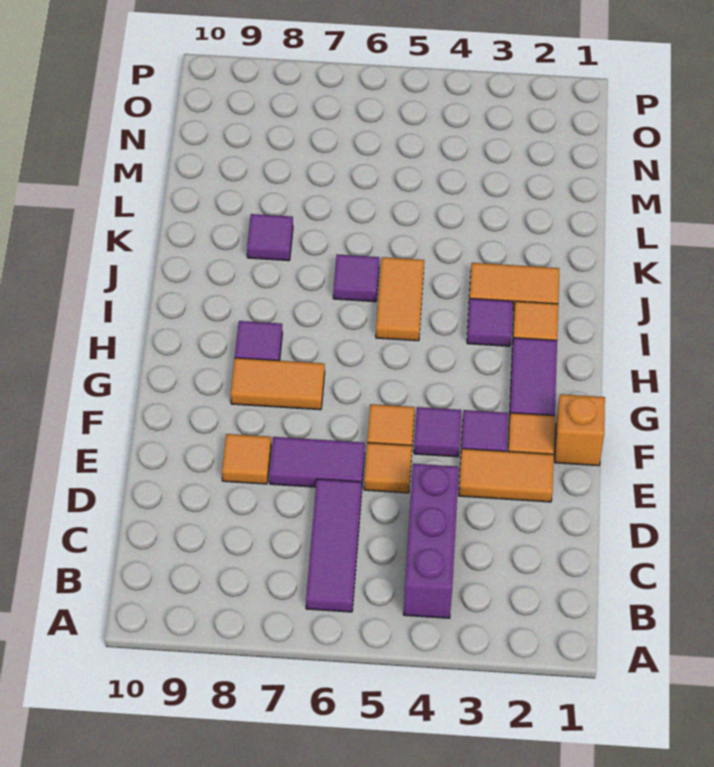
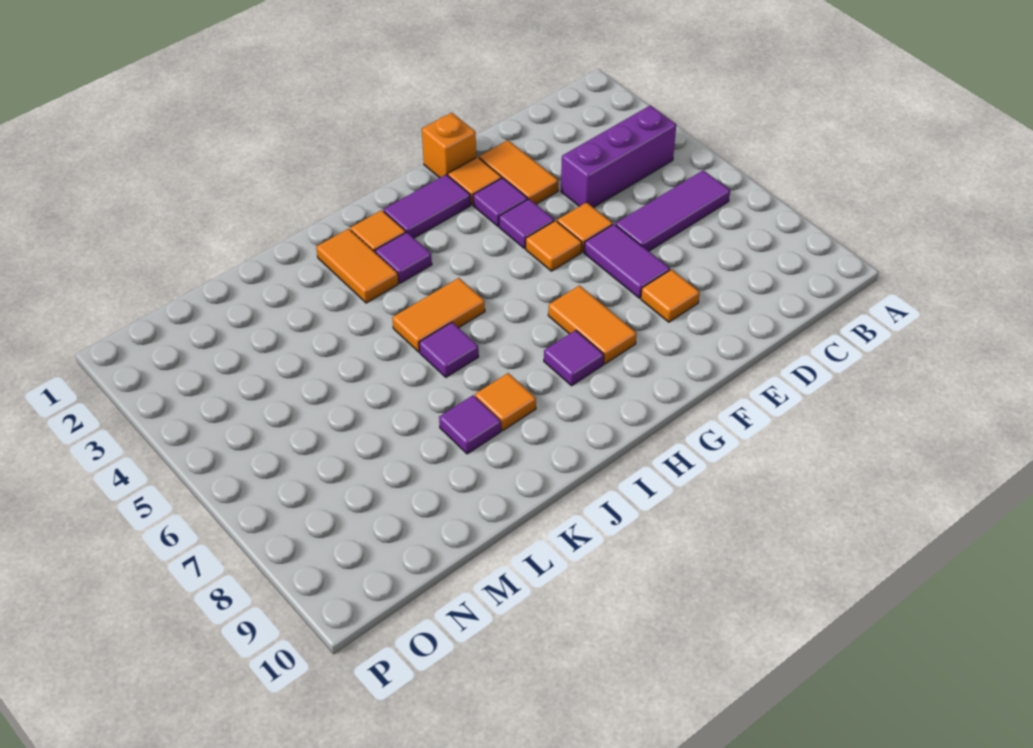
none -> orange tile J8 level 1

